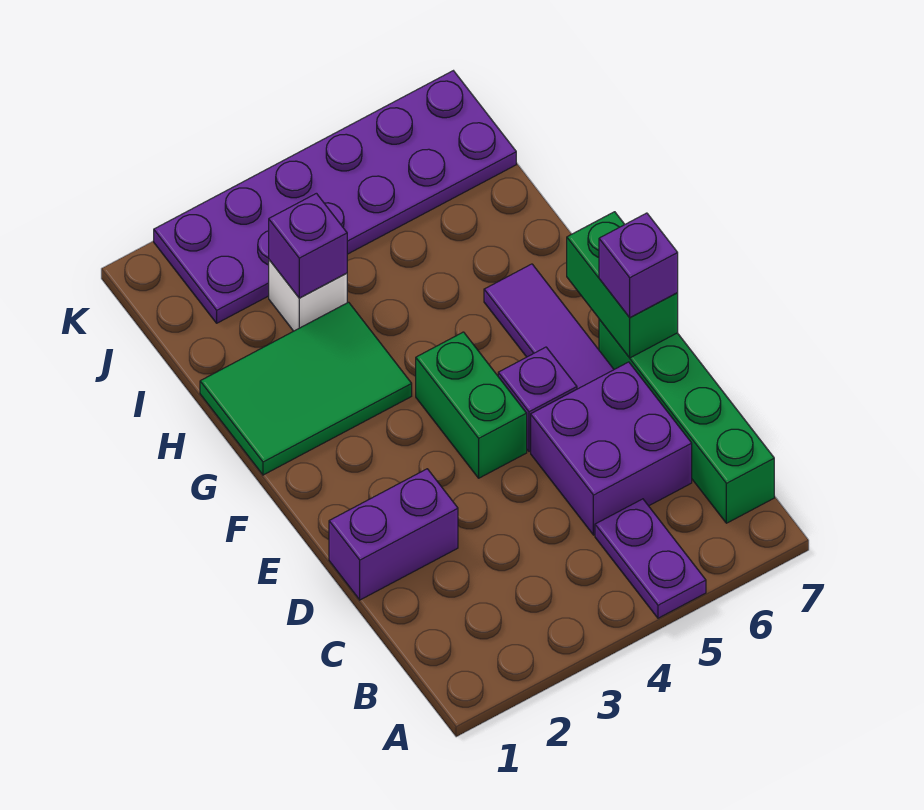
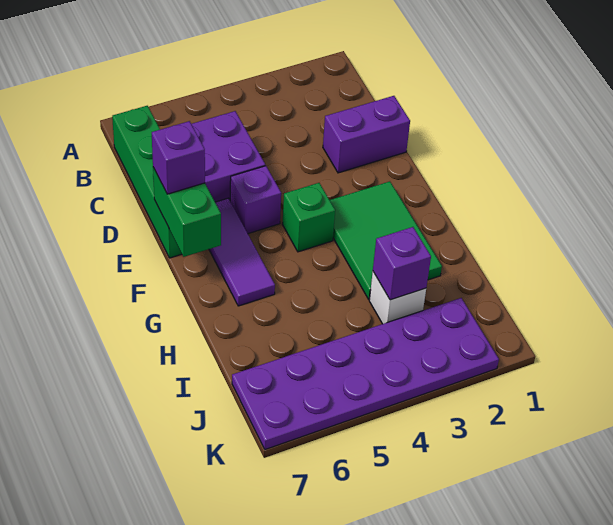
purple plate A5:B5 level 1 -> none
green brick E4:F4 level 1 -> green brick F4 level 1
green tile G1:H3 level 1 -> green tile F2:H3 level 1

